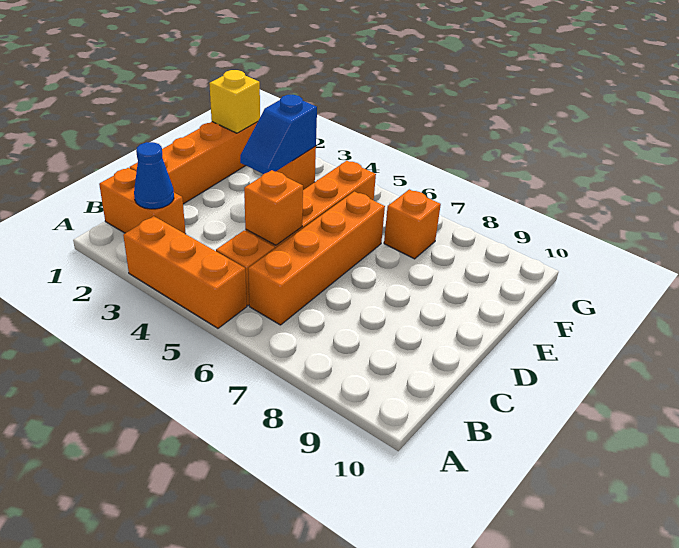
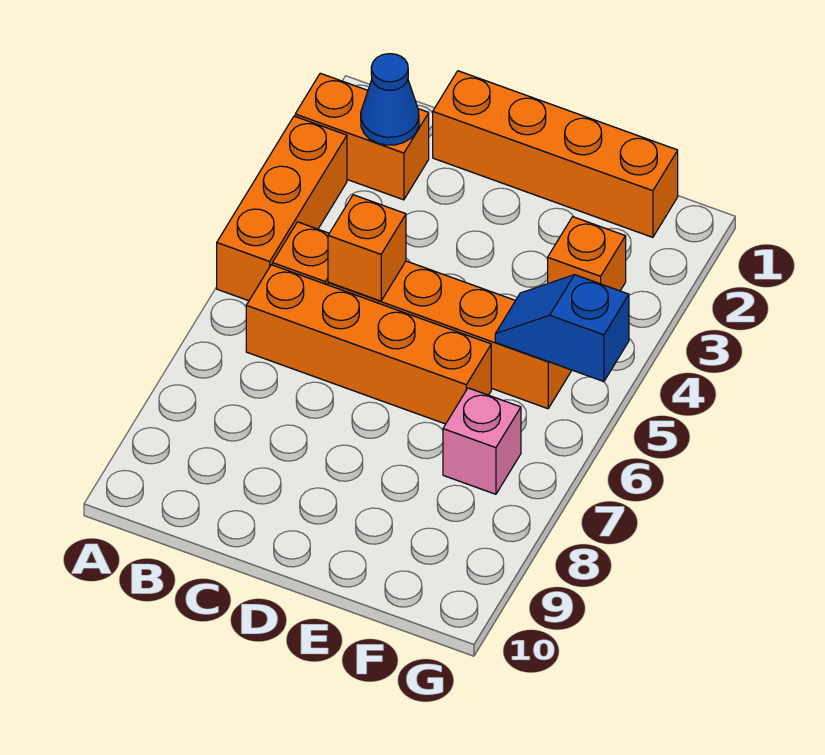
orange brick B1:B2 level 1 -> orange brick A2:B2 level 1
blue slope E3:F3 level 2 top F -> blue slope F5:G5 level 2 top G
yellow brick F1 level 2 -> none
orange brick F7 level 1 -> pink brick F7 level 1

